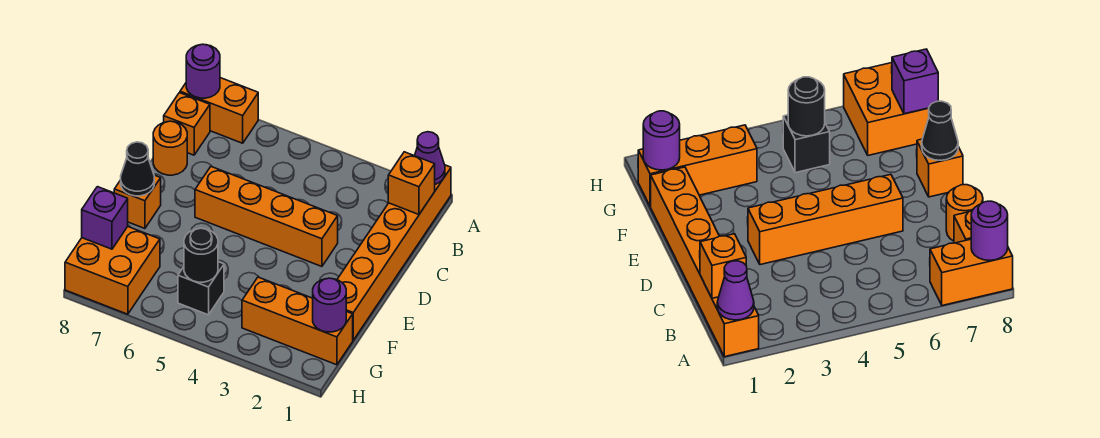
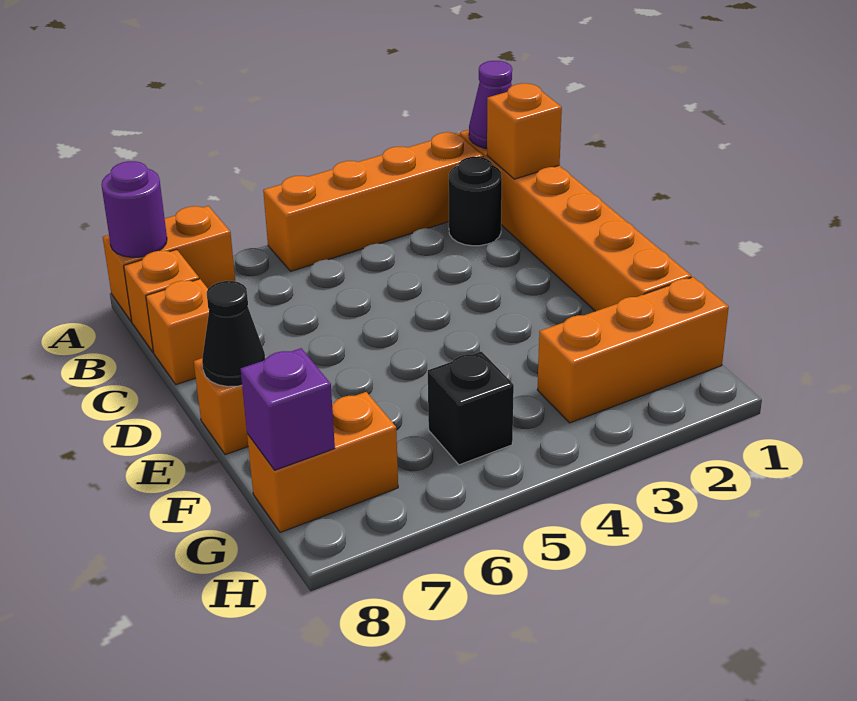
orange round brick C8 level 1 -> orange brick C8 level 1
orange brick D3:D6 level 1 -> orange brick A2:A5 level 1
purple round brick G1 level 2 -> none
black round brick G5 level 2 -> black round brick B2 level 1
orange brick G7:H8 level 1 -> orange brick G7:G8 level 1

